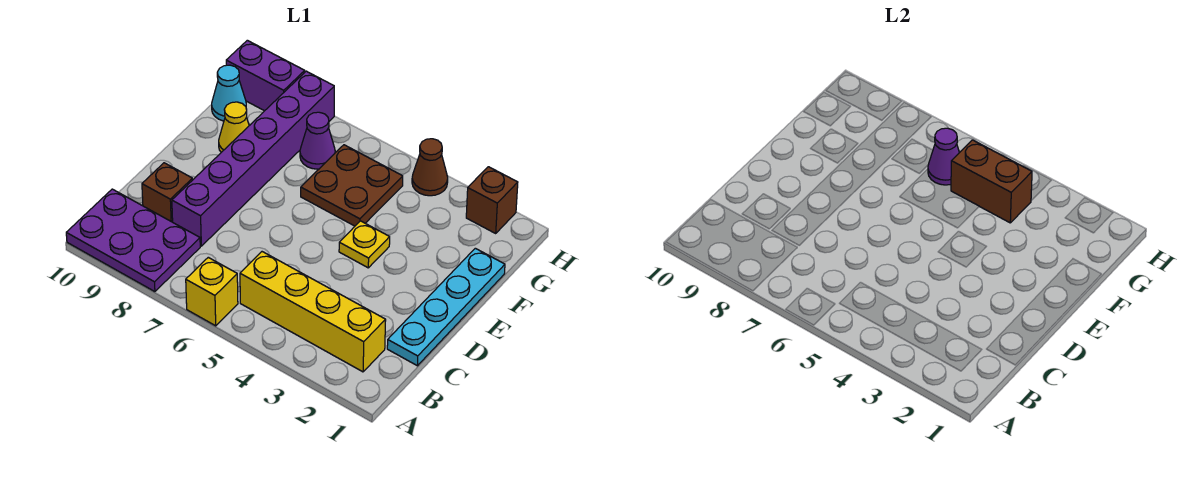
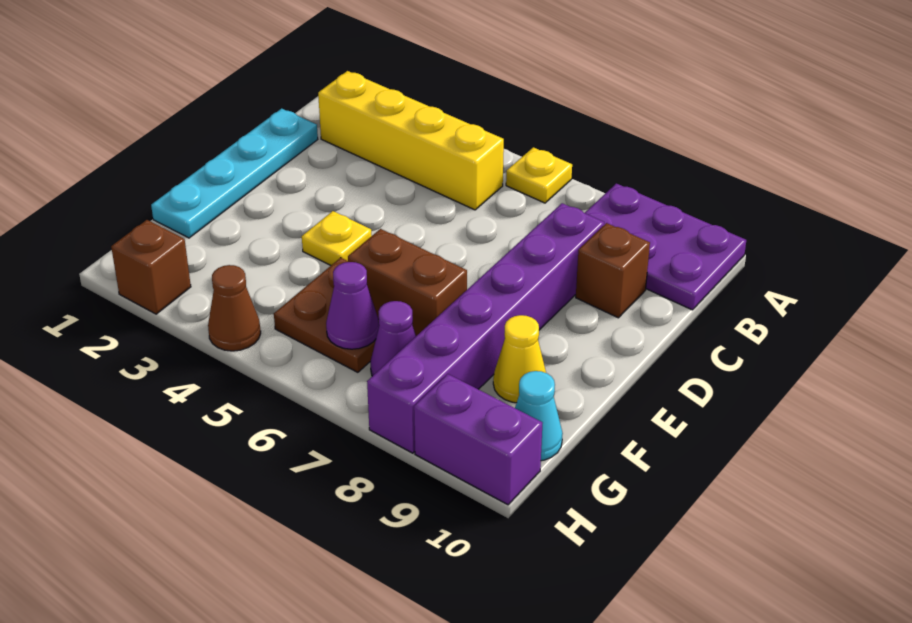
yellow brick A6 level 1 -> yellow plate A6 level 1
brown brick G4:G5 level 2 -> brown brick F6:F7 level 2

